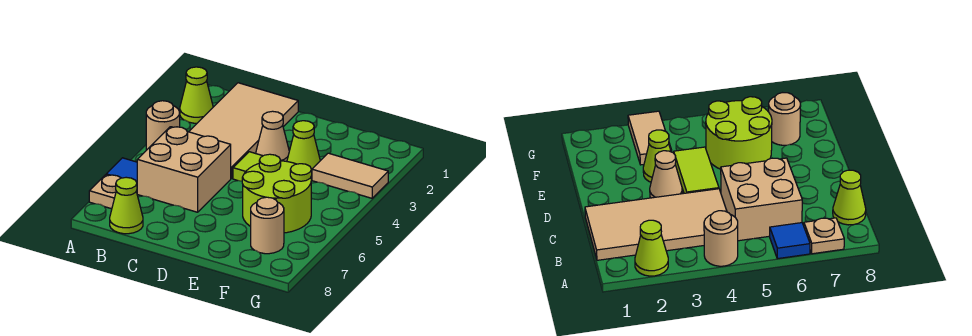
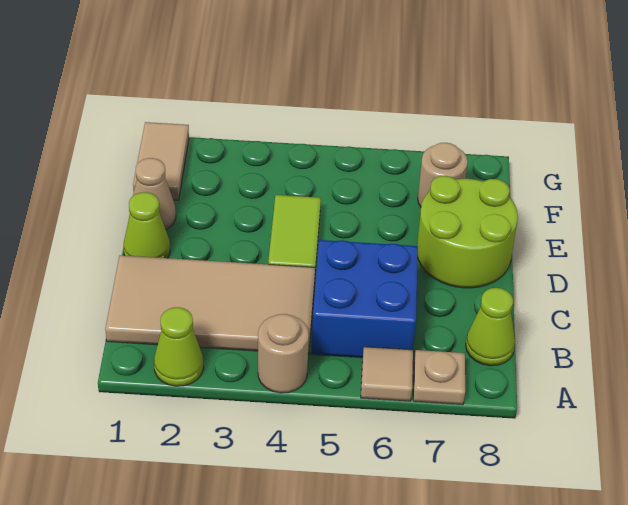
blue tile A6 level 1 -> tan tile A6 level 1
tan brick B5:C6 level 1 -> blue brick B5:C6 level 1
tan cone D3 level 1 -> tan cone E1 level 1
lime cone E3 level 1 -> lime cone D1 level 1
lime round brick E5:F6 level 1 -> lime round brick D7:E8 level 1
tan tile F3:G3 level 1 -> tan tile F1:G1 level 1

